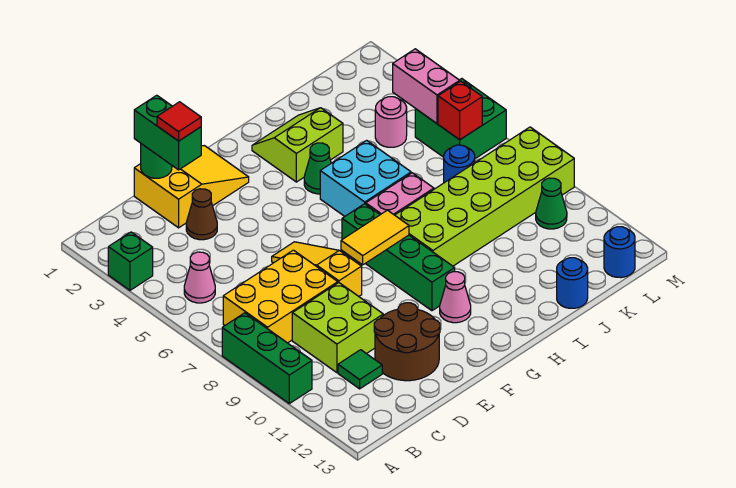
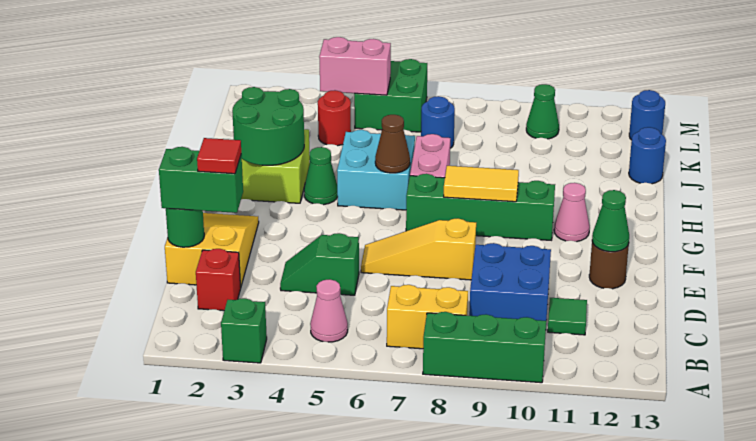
yellow brick B7:D8 level 1 -> yellow brick B7:B8 level 1
lime brick C9:D10 level 1 -> blue brick C9:D10 level 1
brown cone D3 level 1 -> brown cone H6 level 2
none -> green slope D4:D5 level 1 top 5
brown round brick D11:E12 level 1 -> brown round brick E12 level 1
none -> green cone E12 level 2
yellow tile F8:G8 level 2 -> yellow tile G8:G9 level 2
none -> green round brick H2:I3 level 2
lime brick H8:M9 level 1 -> none
pink round brick K4 level 1 -> red round brick K4 level 1
red brick L6 level 2 -> red brick C2 level 1

